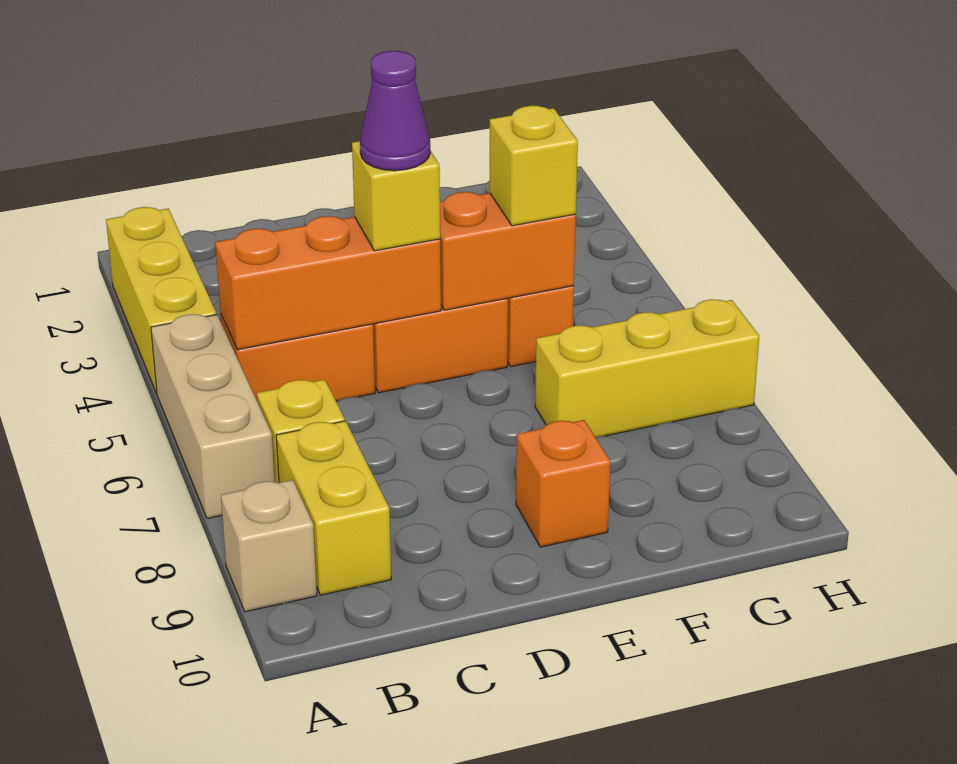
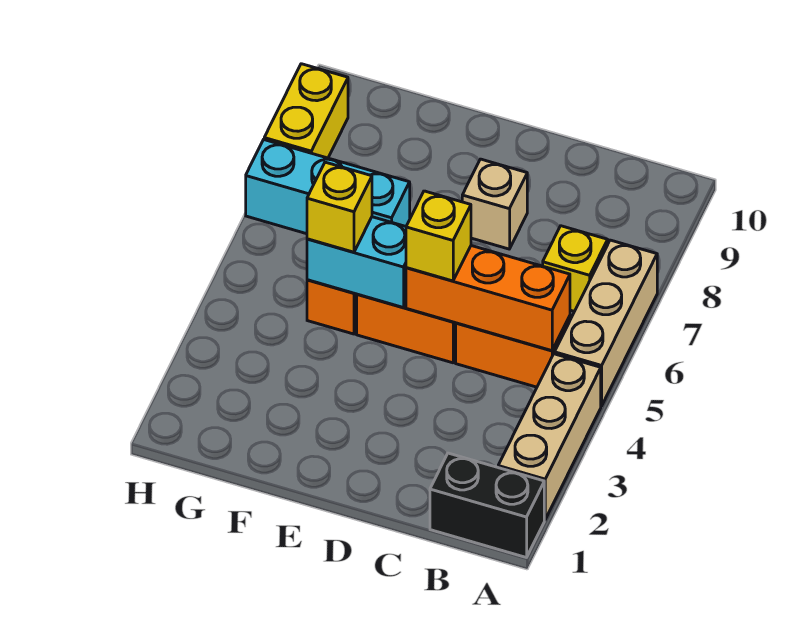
none -> black brick A1:B1 level 1
yellow brick A2:A4 level 1 -> tan brick A2:A4 level 1
tan brick A9 level 1 -> tan brick D8 level 1
yellow brick B8:B9 level 1 -> yellow brick H8:H9 level 1
purple cone D5 level 4 -> none
orange brick E5:F5 level 2 -> cyan brick E5:F5 level 2
orange brick E9 level 1 -> none
yellow brick F7:H7 level 1 -> cyan brick F7:H7 level 1

